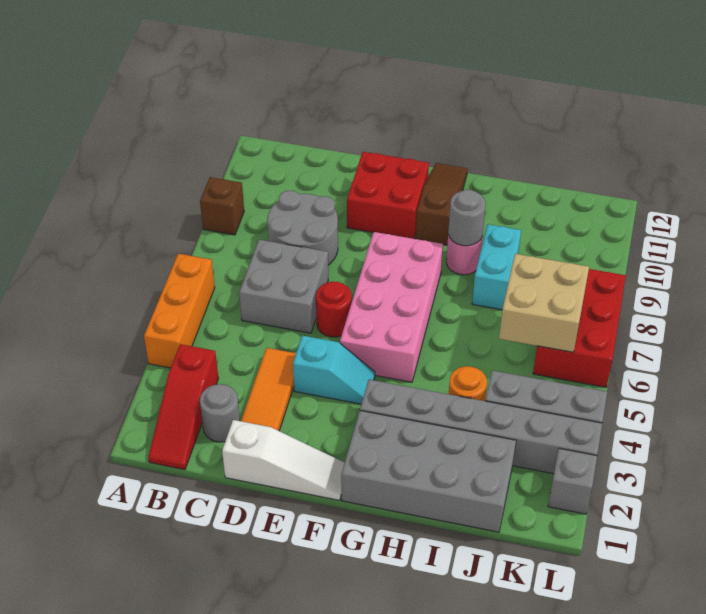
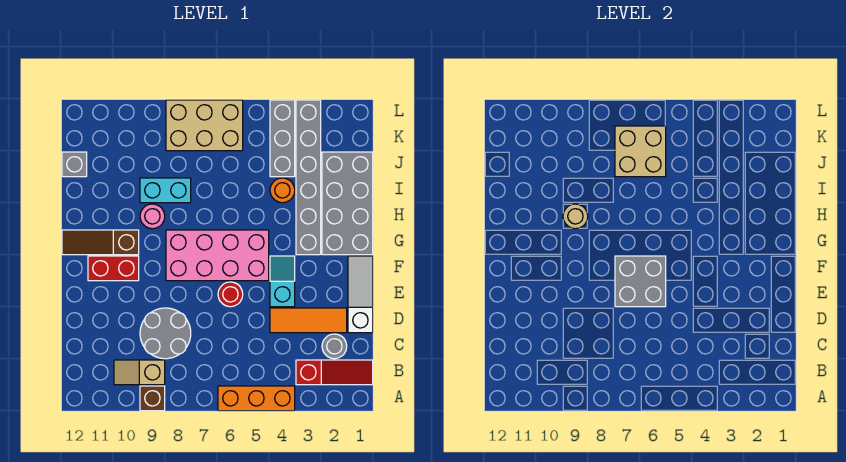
none -> tan slope B9:B10 level 1 top 9
grey brick C6:D7 level 1 -> grey brick E6:F7 level 2
red brick E10:F11 level 1 -> red brick F10:F11 level 1
grey round brick H9 level 2 -> tan round brick H9 level 2
red brick K6:L8 level 1 -> tan brick K6:L8 level 1
grey brick L2 level 1 -> grey brick J12 level 1

